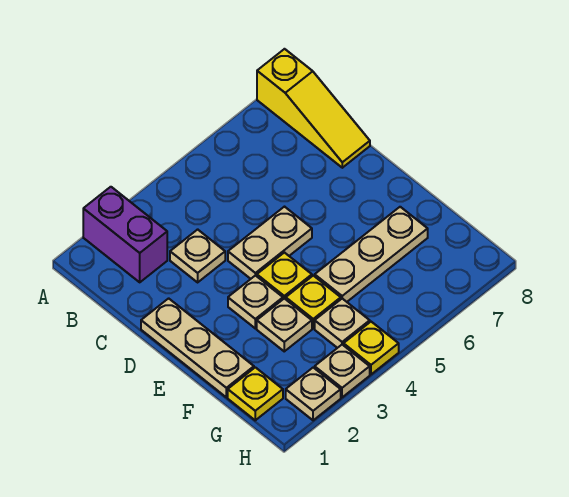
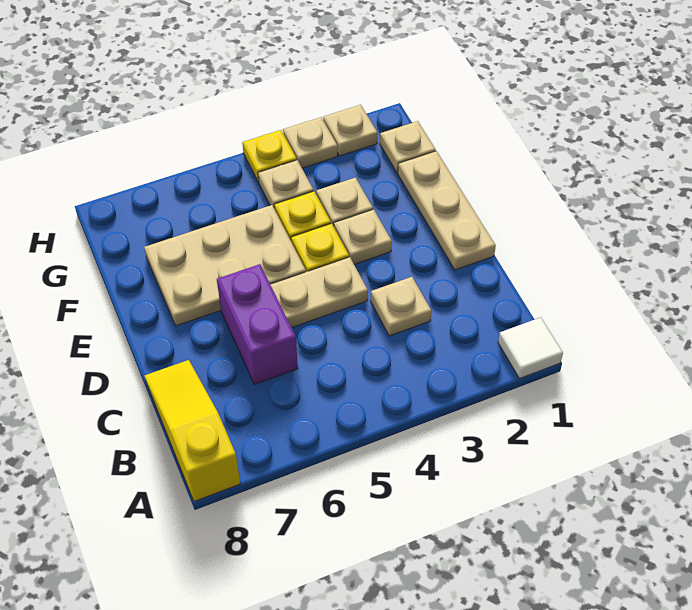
none -> white tile A1 level 1
purple brick A2:B2 level 1 -> purple brick C6:D6 level 1
tan plate F5:F7 level 1 -> tan plate E5:F7 level 1
yellow plate G1 level 1 -> tan plate G1 level 1

